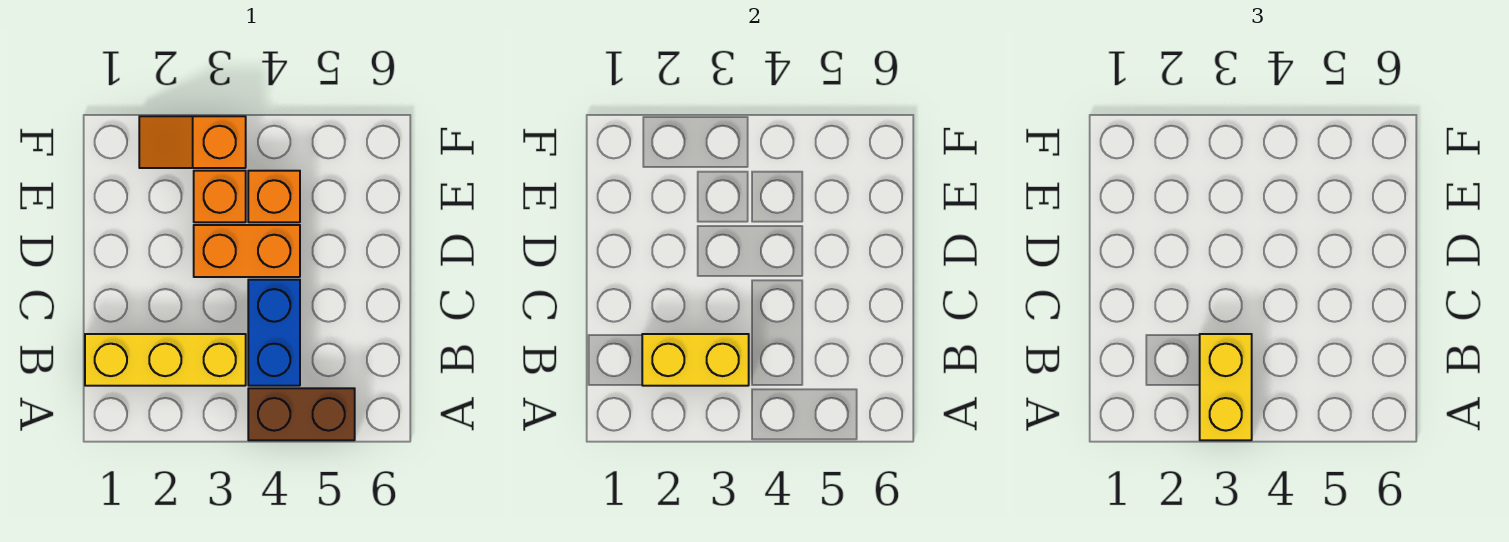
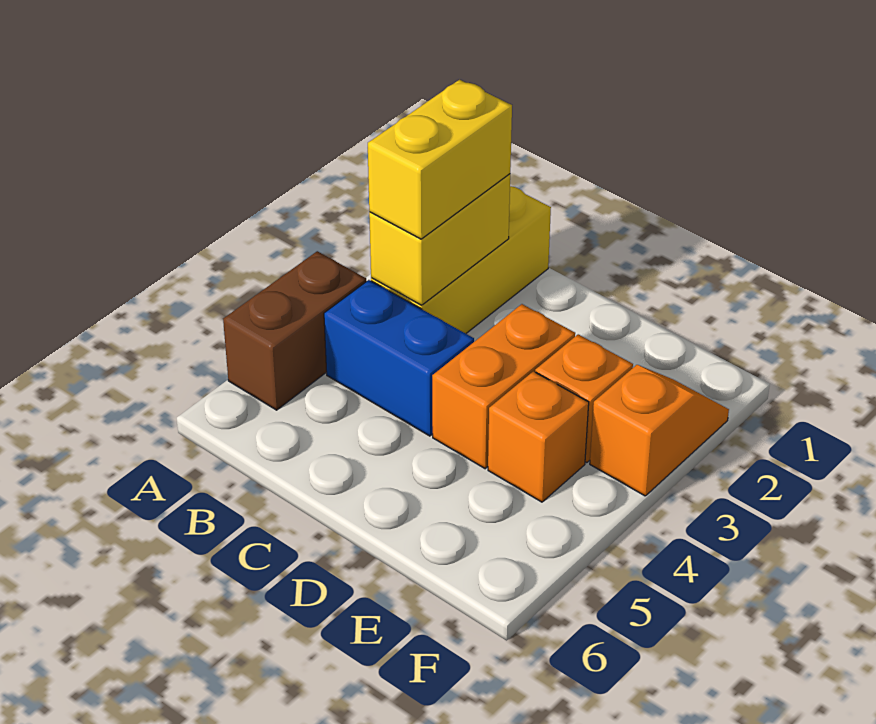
yellow brick A3:B3 level 3 -> yellow brick B2:B3 level 3

